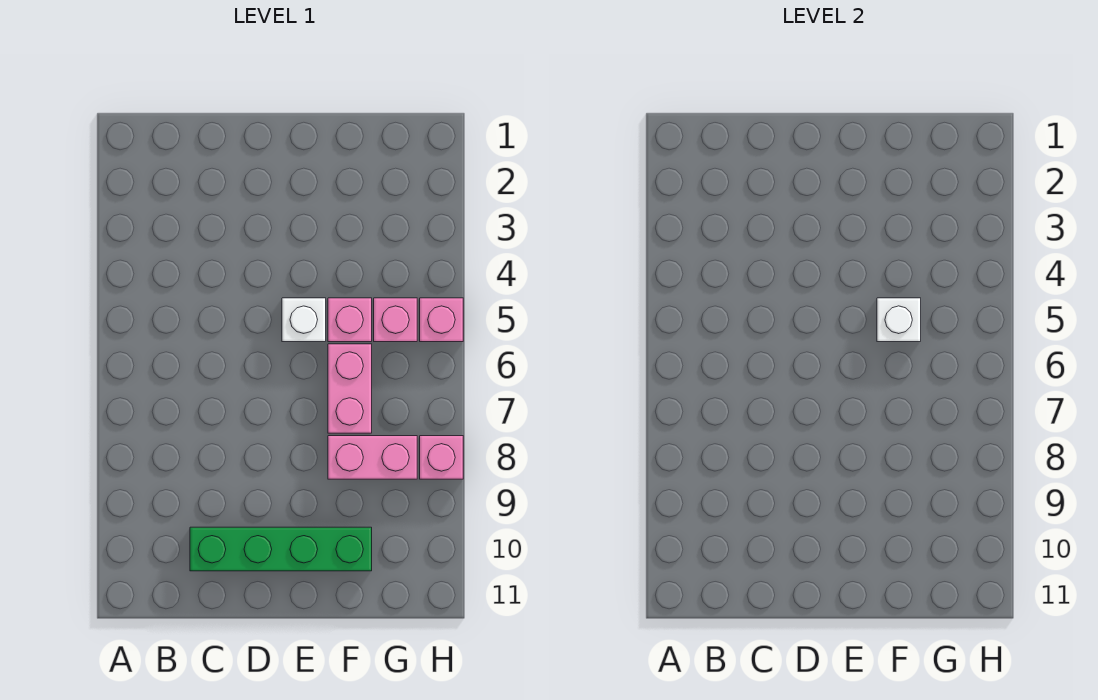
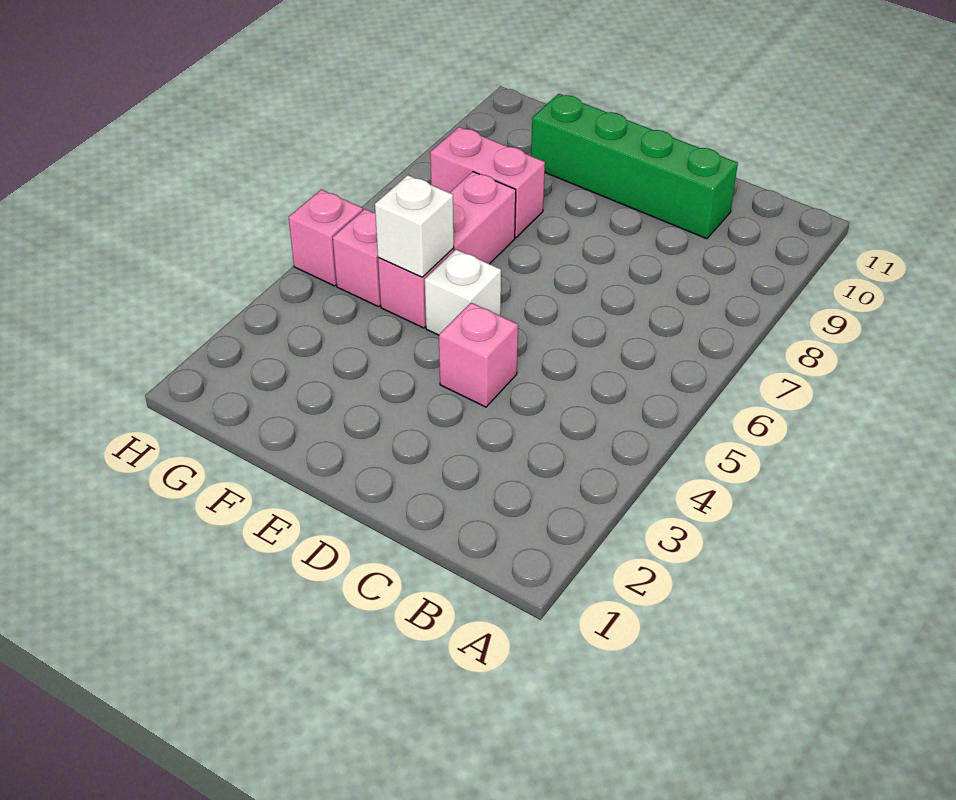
pink brick H8 level 1 -> pink brick D4 level 1

